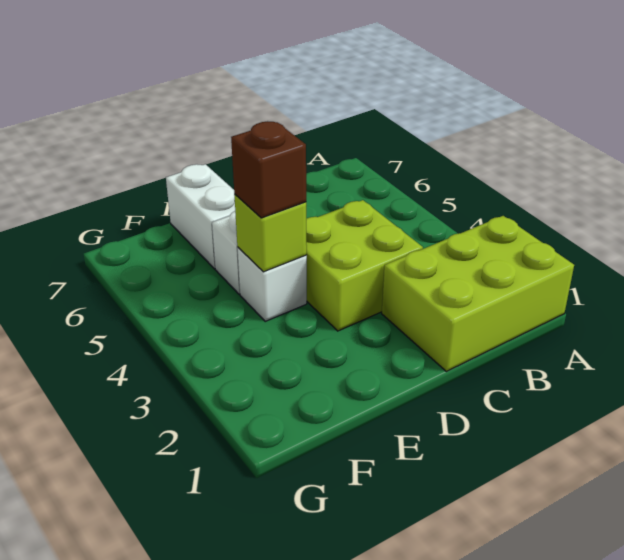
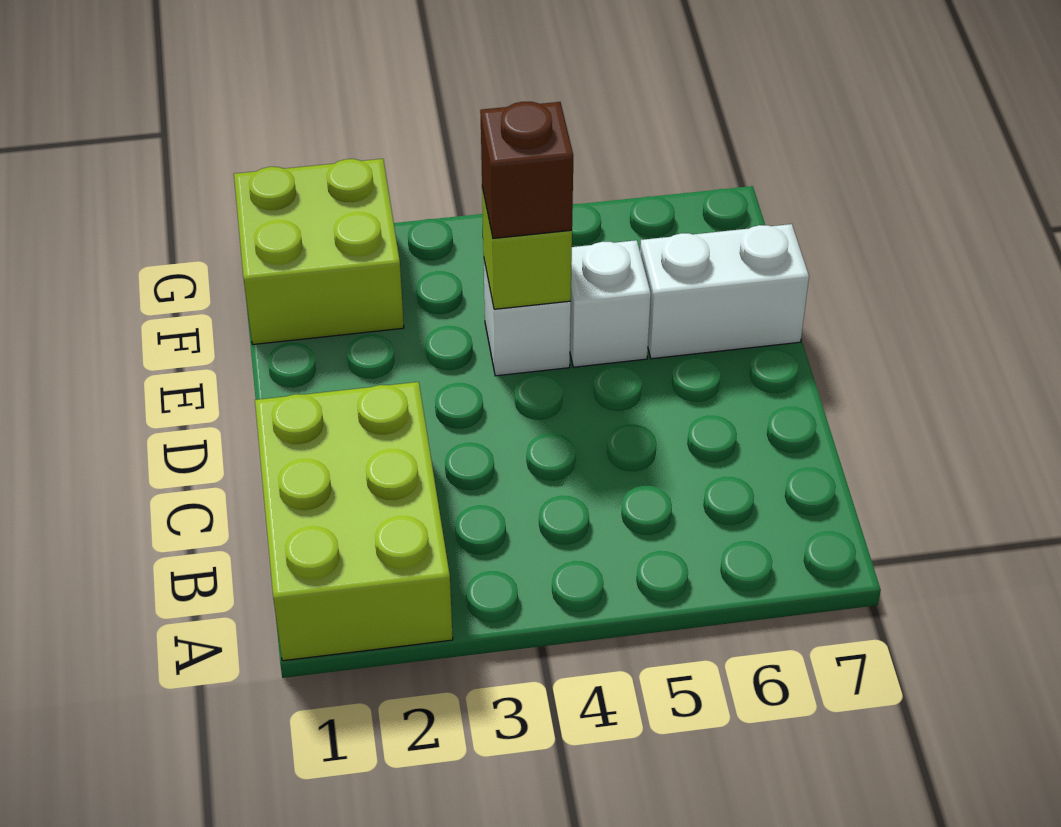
lime brick C3:D4 level 1 -> lime brick F1:G2 level 1

